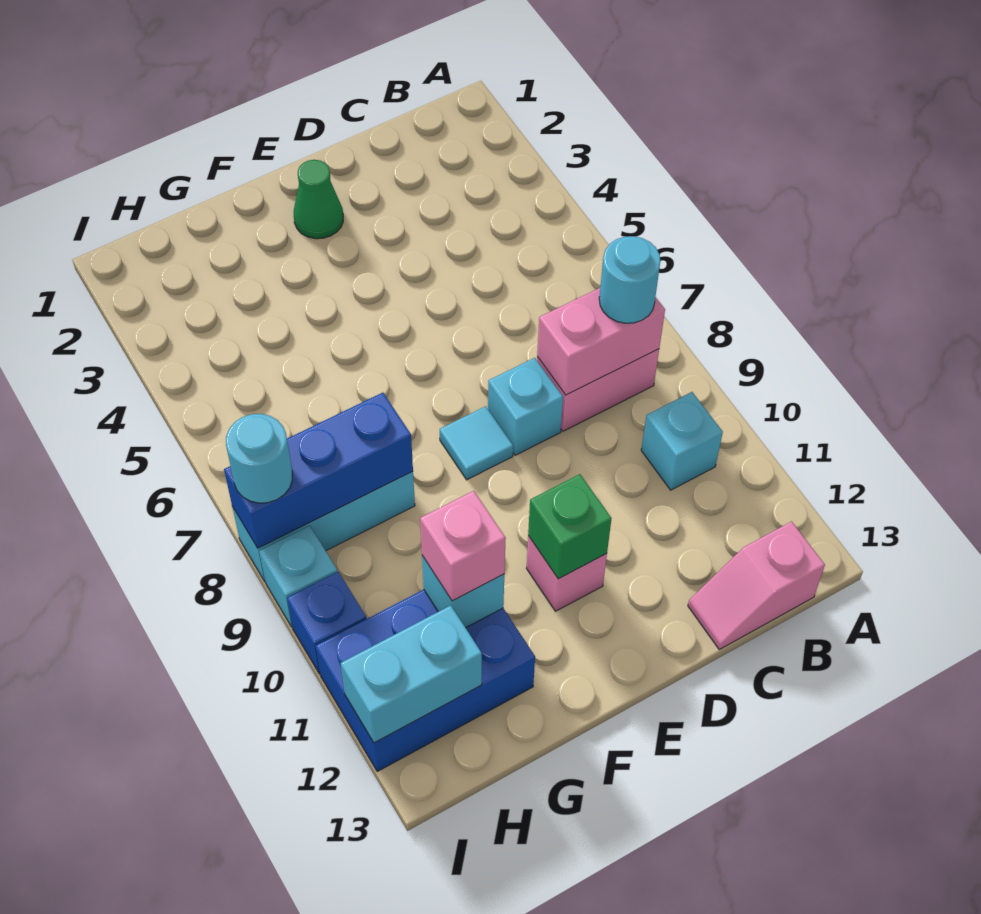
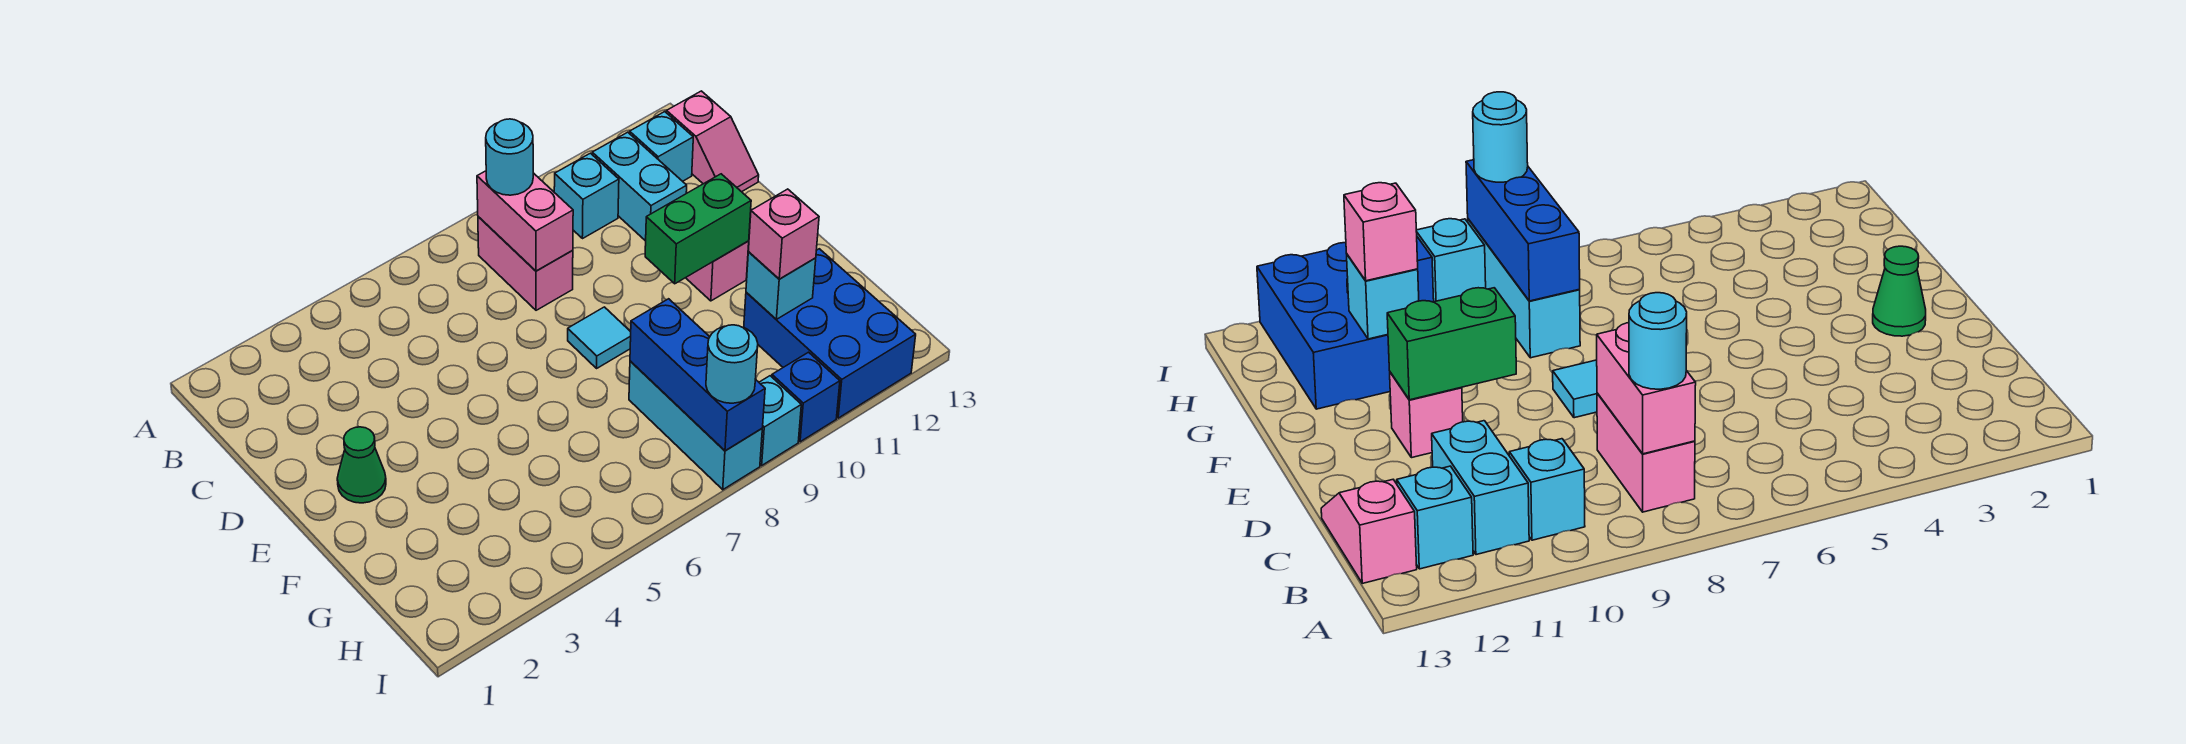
cyan brick D8 level 1 -> cyan brick B12 level 1
green brick E11 level 2 -> green brick E10:E11 level 2
cyan brick H12:I12 level 2 -> cyan brick B11:C11 level 1

